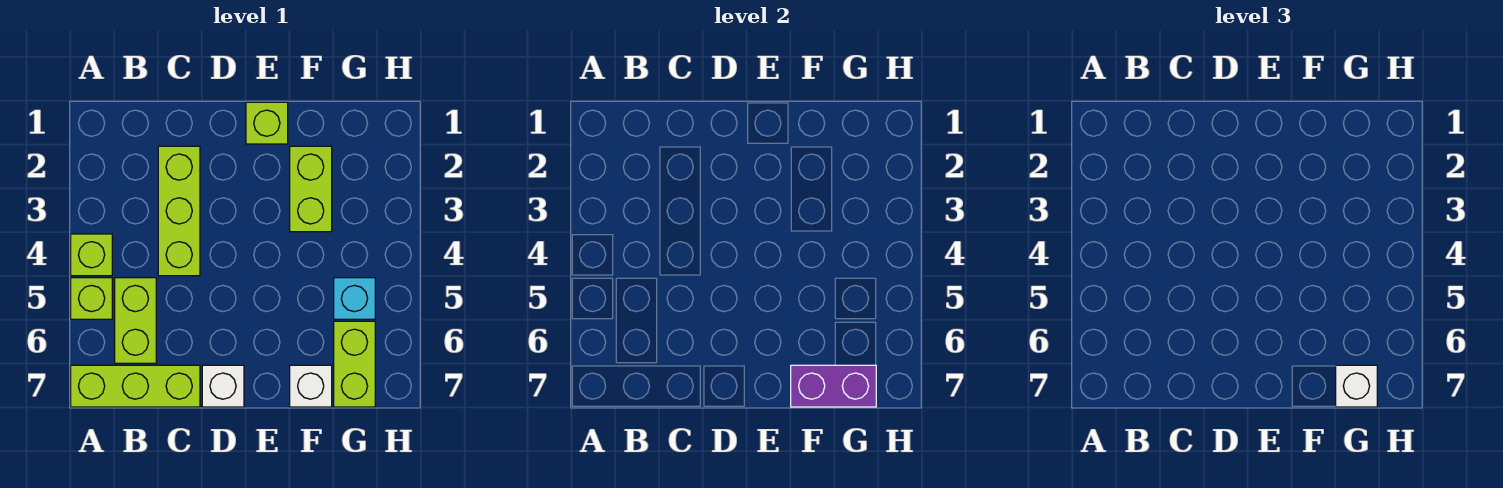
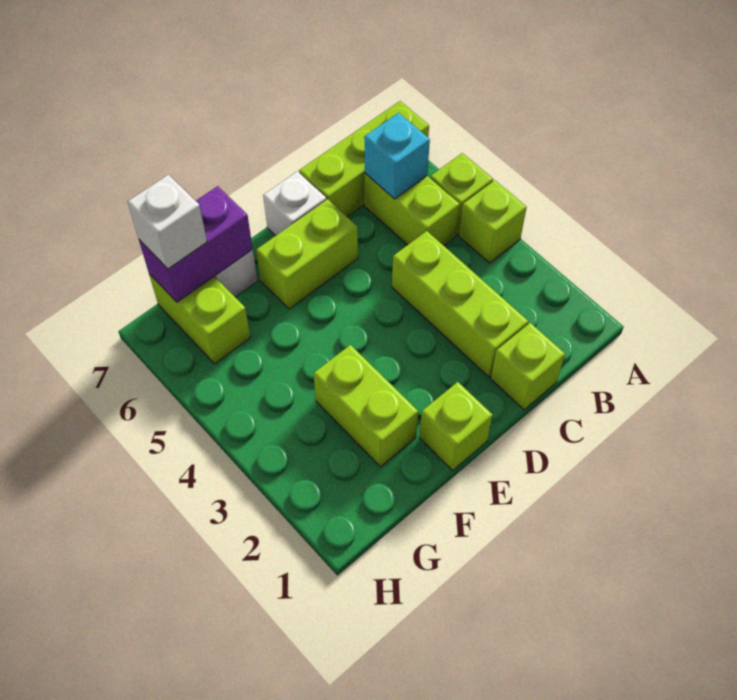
none -> lime brick C1 level 1
none -> lime brick D6:E6 level 1
cyan brick G5 level 1 -> cyan brick B6 level 2

